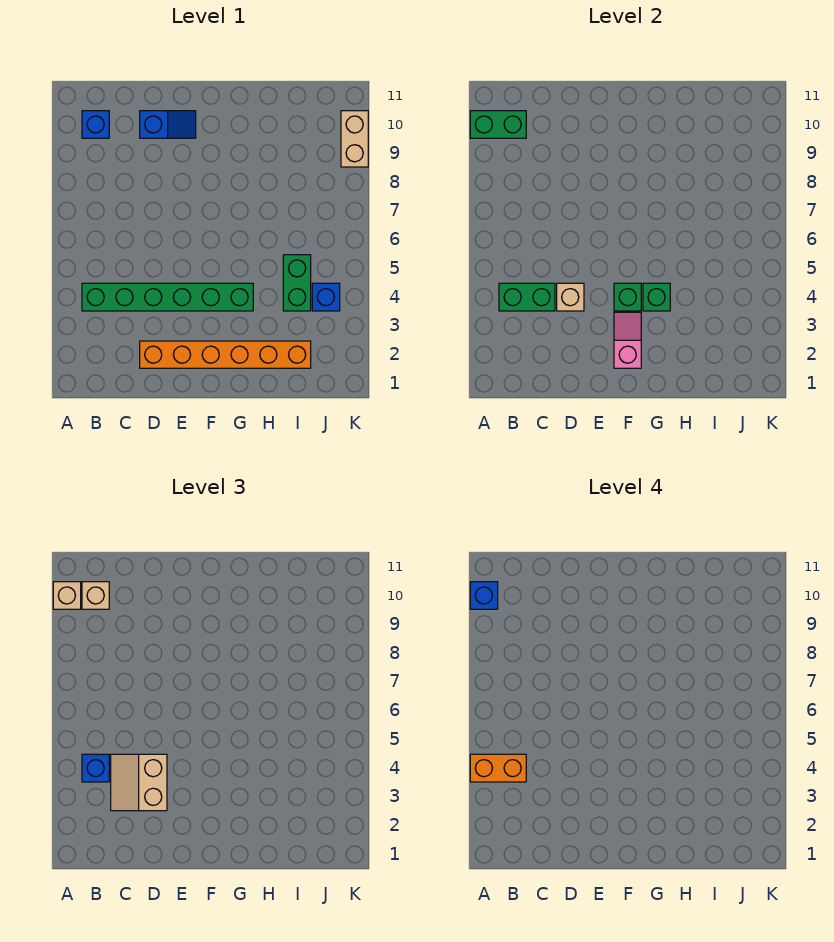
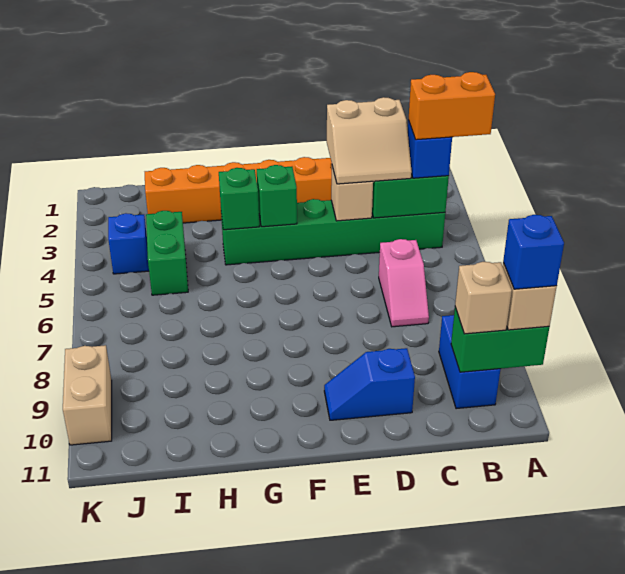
blue brick B10 level 1 -> blue brick B9:B10 level 1
tan slope C3:D4 level 3 top D -> tan slope C3:D4 level 3 top 3
pink slope F2:F3 level 2 top 2 -> pink slope C6:C7 level 1 top 6

